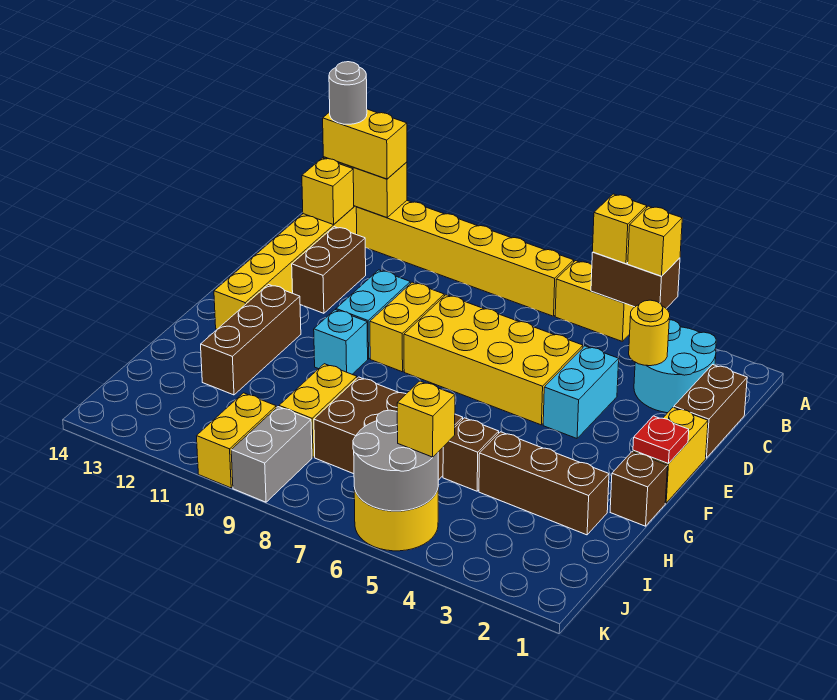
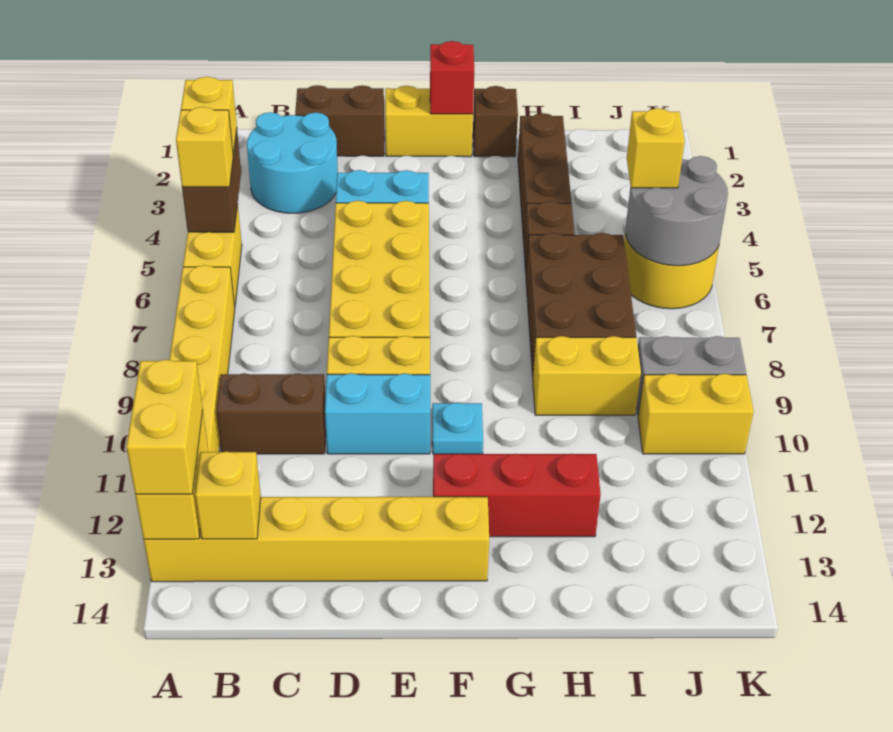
grey round brick A13 level 4 -> none
yellow round brick C3 level 2 -> none
brown brick C12:D12 level 1 -> brown brick B10:C10 level 1
red plate F1 level 2 -> red brick F1 level 2
cyan brick F10 level 1 -> cyan plate F10 level 1
brown brick F12:H12 level 1 -> red brick F12:H12 level 1

